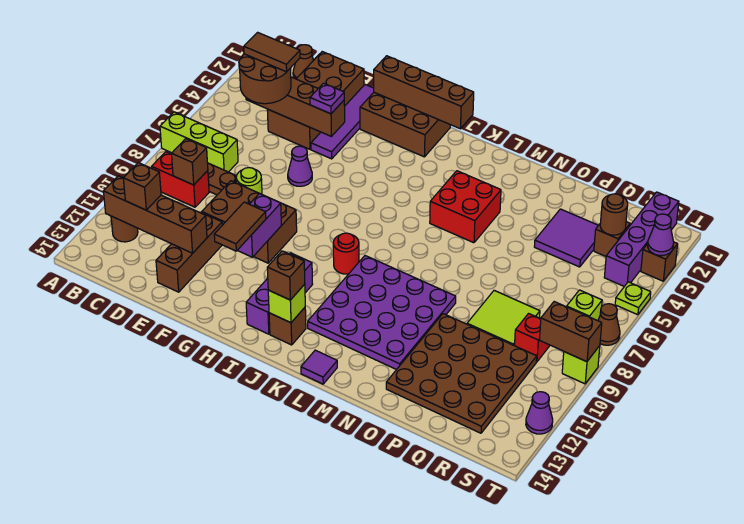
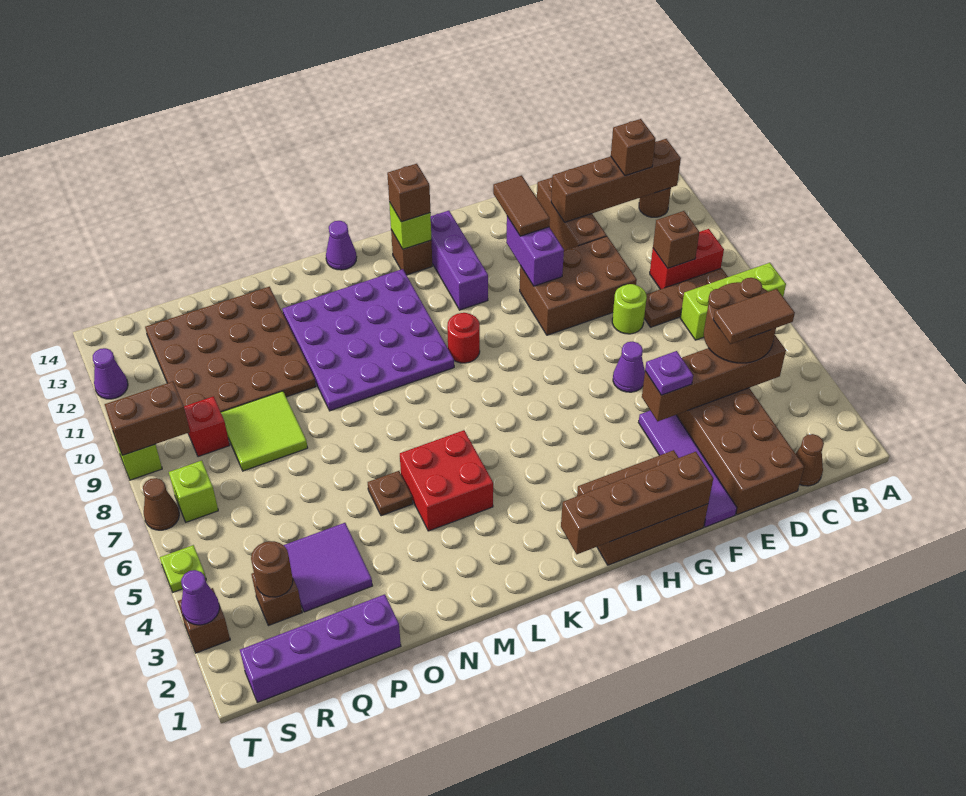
purple tile L14 level 1 -> purple cone L14 level 1
none -> brown plate N5 level 1
purple brick S1:S4 level 1 -> purple brick P1:S1 level 1

